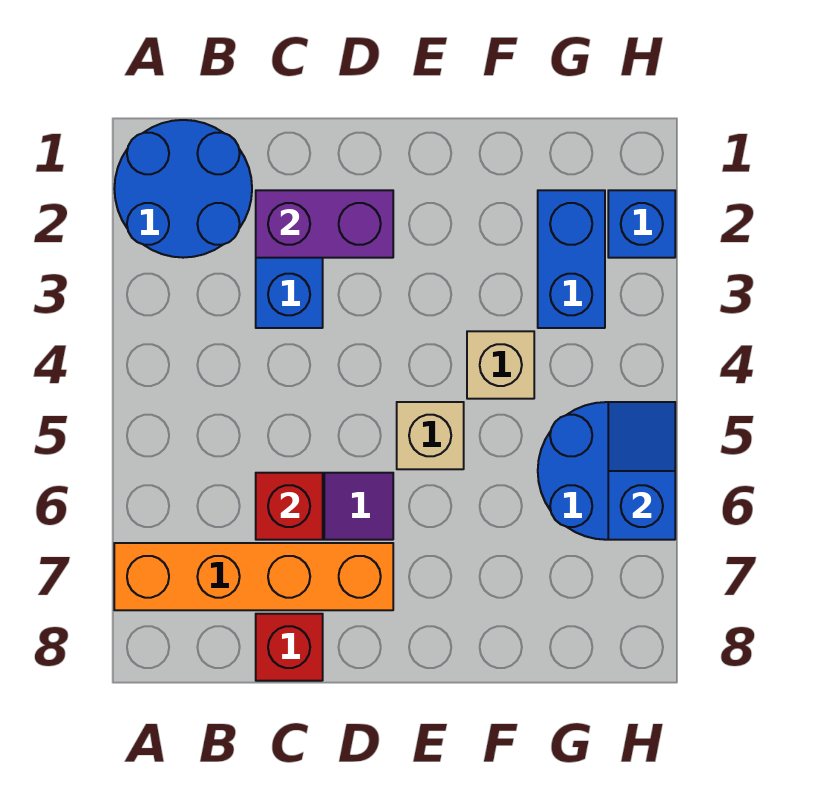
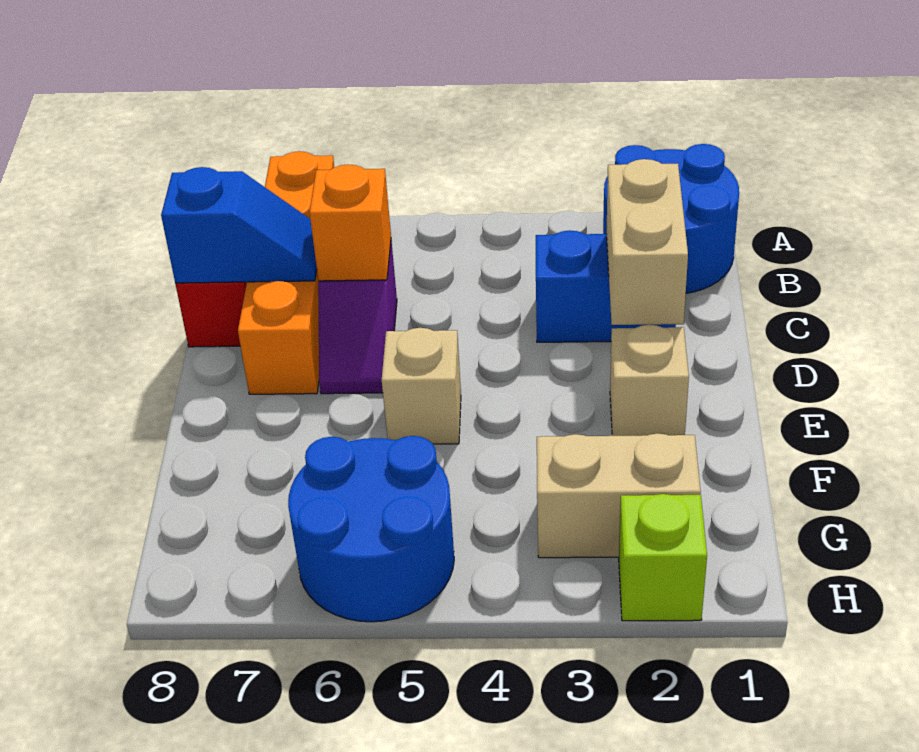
purple brick C2:D2 level 2 -> tan brick C2:D2 level 2
red brick C6 level 2 -> orange brick C6 level 2
tan brick F4 level 1 -> tan brick E2 level 1
blue brick G2:G3 level 1 -> tan brick G2:G3 level 1
blue brick H2 level 1 -> lime brick H2 level 1
blue slope H5:H6 level 2 top 6 -> blue slope C7:C8 level 2 top 8

